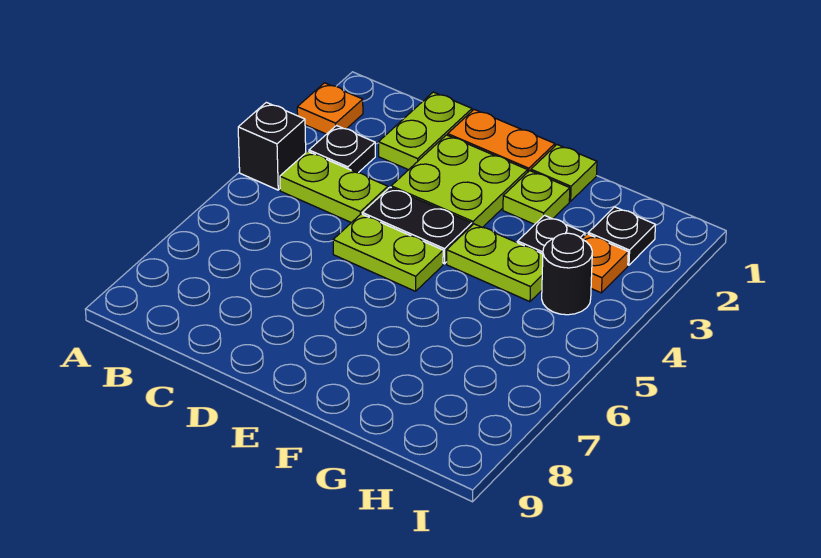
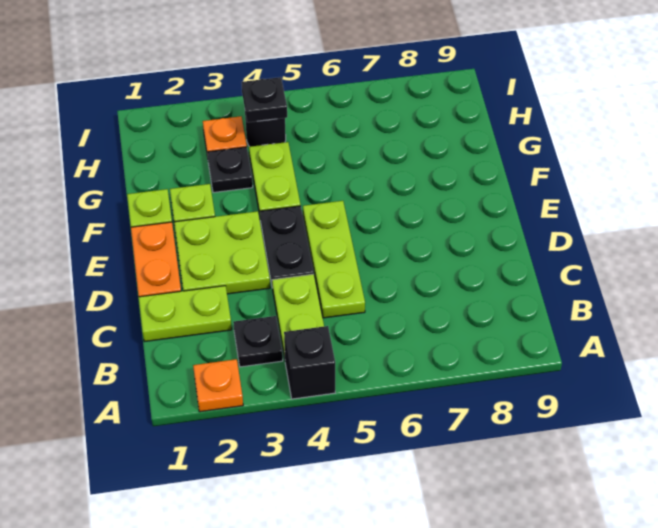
lime plate D5:E5 level 1 -> lime plate C5:E5 level 1
black plate H2 level 1 -> black plate H4 level 2

